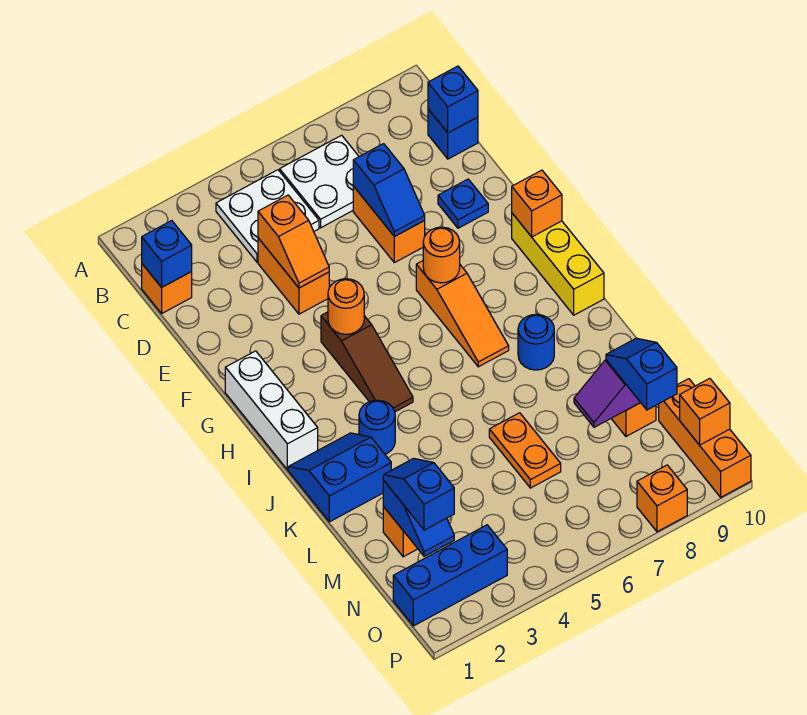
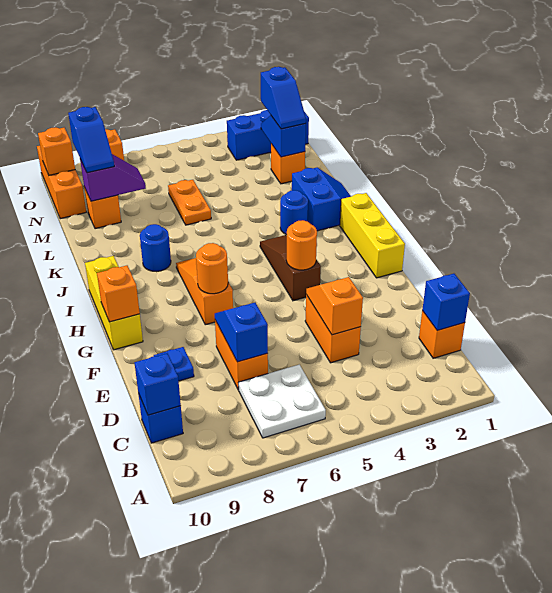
white plate B4:C5 level 1 -> none
white brick G1:I1 level 1 -> yellow brick G1:I1 level 1
blue slope J1:K2 level 1 top K -> blue slope J1:K2 level 1 top 2

